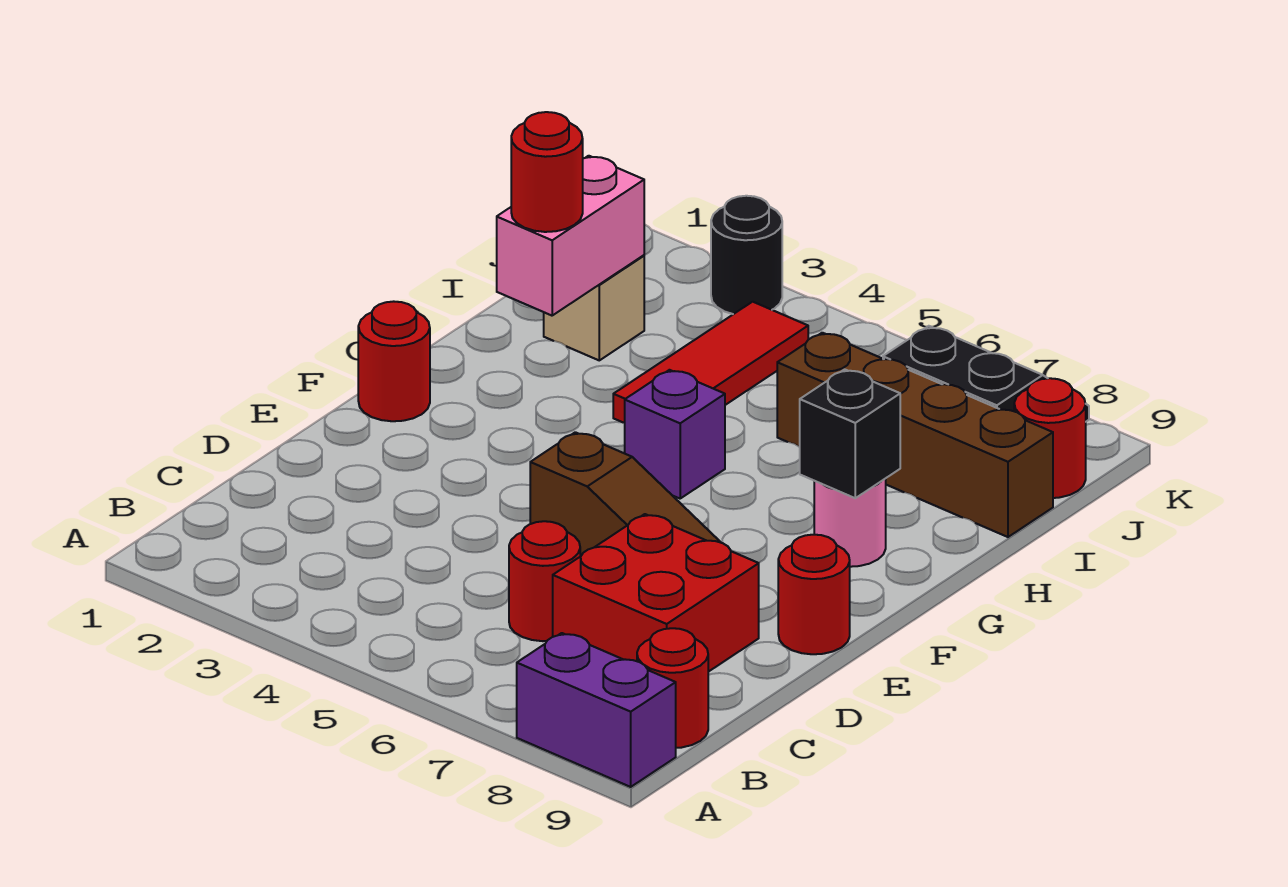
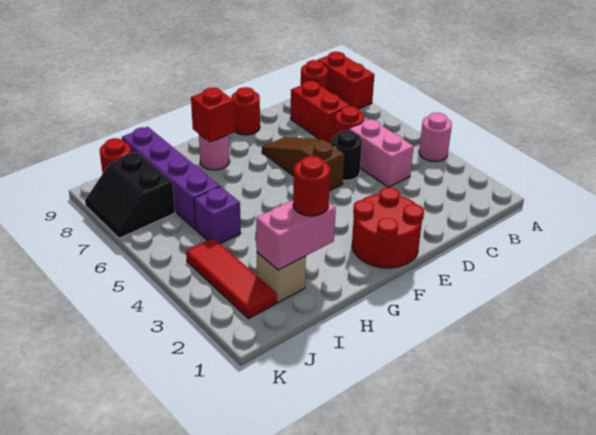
none -> pink round brick A4 level 1
purple brick A8:A9 level 1 -> red brick A8:A9 level 1
none -> pink brick C4:C5 level 1
red brick C7:D8 level 1 -> red brick C7:C8 level 1
red round brick F1 level 1 -> red round brick E1:F2 level 1
purple brick G5 level 1 -> purple brick I5 level 1
black brick G8 level 2 -> red brick G8 level 2
red tile H4:J4 level 1 -> red tile J2:J4 level 1
brown brick I6:I9 level 1 -> purple brick I6:I9 level 1
black round brick K3 level 1 -> black round brick D5 level 1

